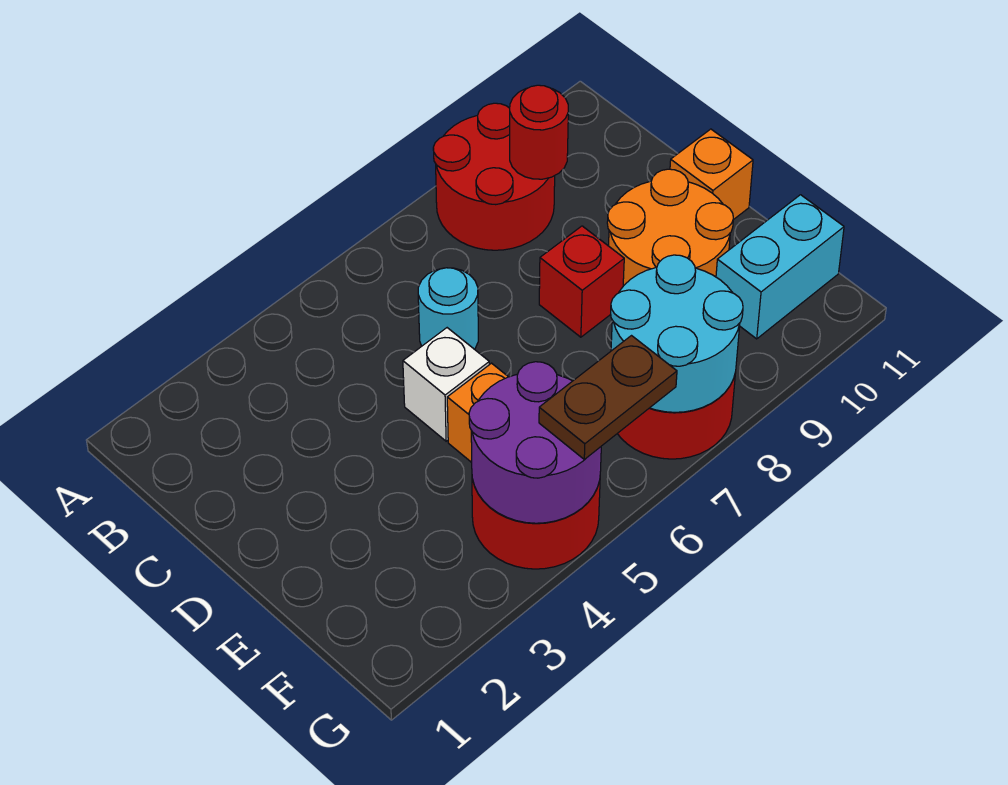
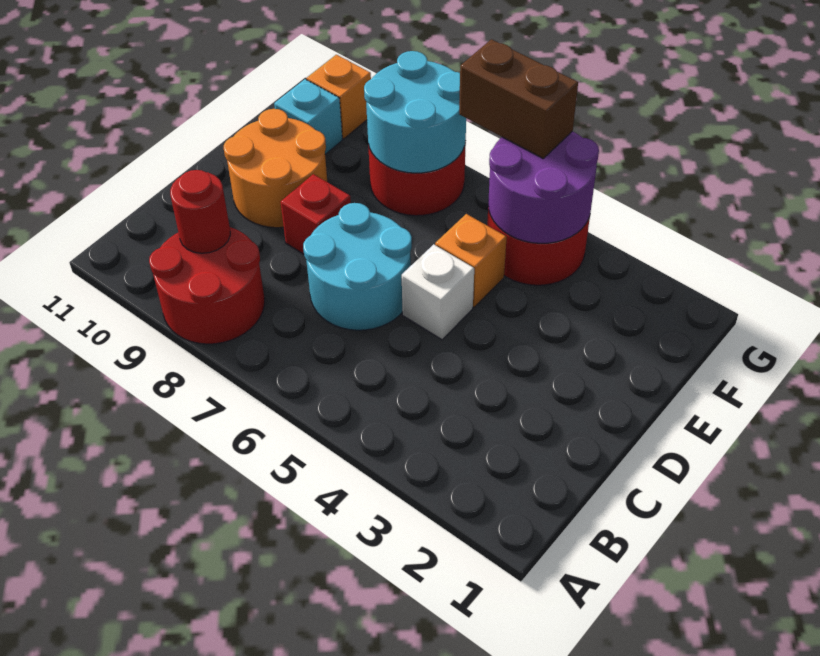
cyan round brick C6 level 1 -> cyan round brick C6:D7 level 1
orange brick D11 level 1 -> orange brick G10 level 1
cyan brick F10:F11 level 1 -> cyan brick F10 level 1
brown plate G5:G6 level 3 -> brown brick G5:G6 level 3

